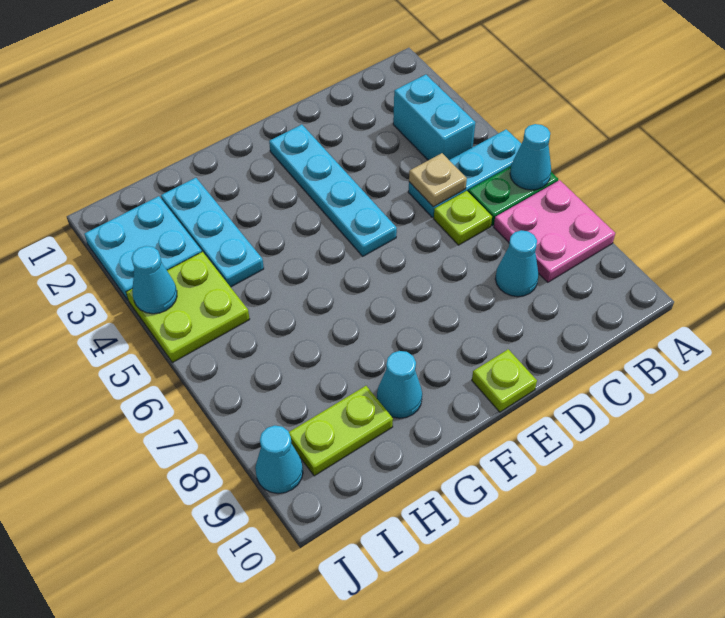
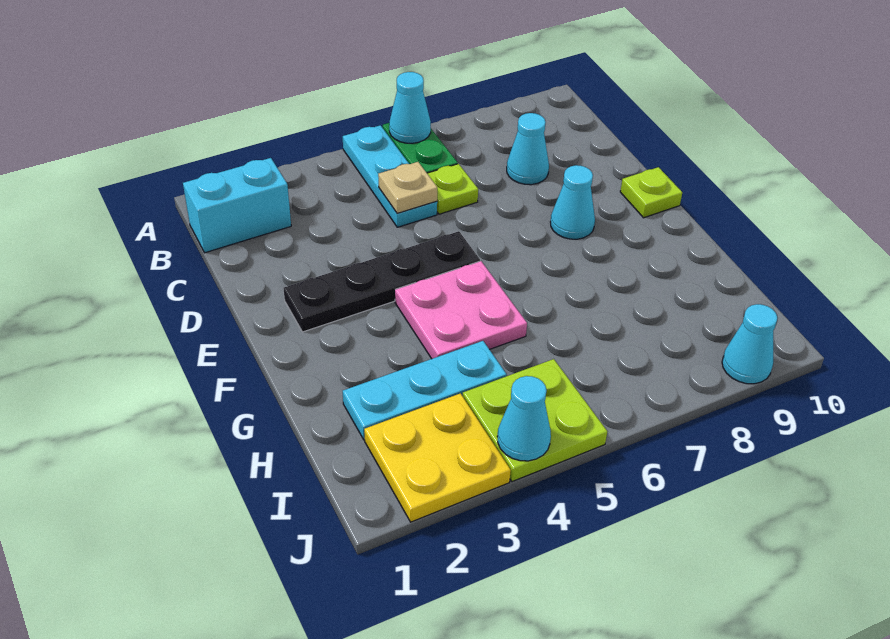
pink plate A7:B8 level 1 -> pink plate F4:G5 level 1
cyan brick B3:B4 level 1 -> cyan brick B1:B2 level 1
cyan plate E2:E5 level 1 -> black plate E2:E5 level 1
cyan cone G9 level 1 -> cyan cone E8 level 1
lime plate H9:I9 level 1 -> none
cyan plate I2:J3 level 1 -> yellow plate I2:J3 level 1

